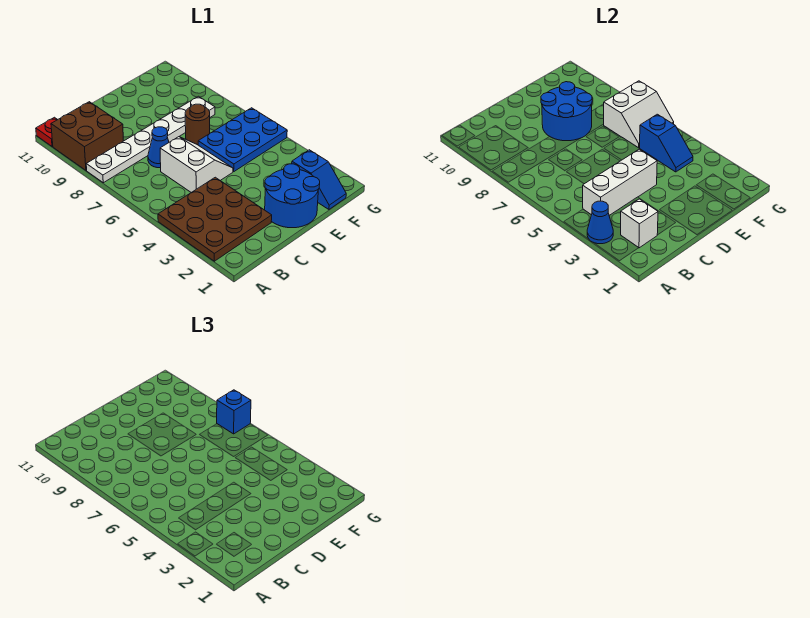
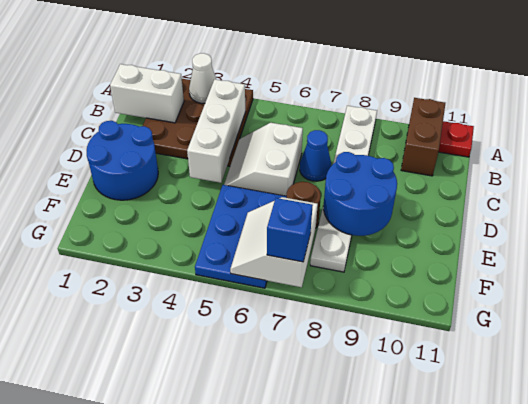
blue cone A3 level 2 -> white cone A3 level 2
brown brick A9:B10 level 1 -> brown brick A10:B10 level 1
white brick B2 level 2 -> white brick B1:B2 level 2
white slope C5:D6 level 1 top C -> white slope C5:D6 level 1 top 6
blue slope F1:F2 level 1 top 2 -> none
blue slope F4:F5 level 2 top 5 -> none

